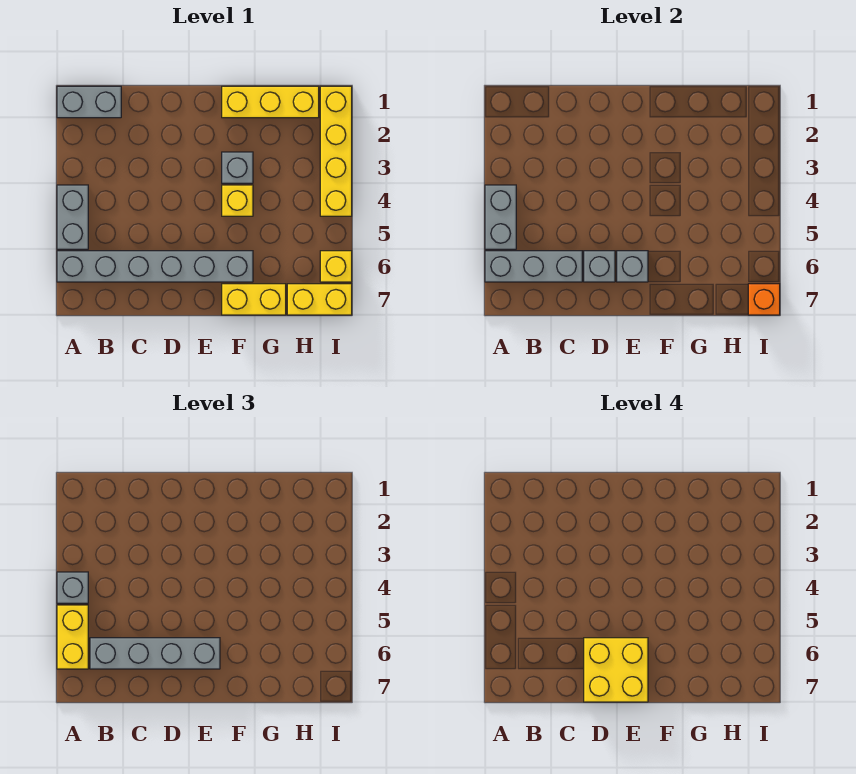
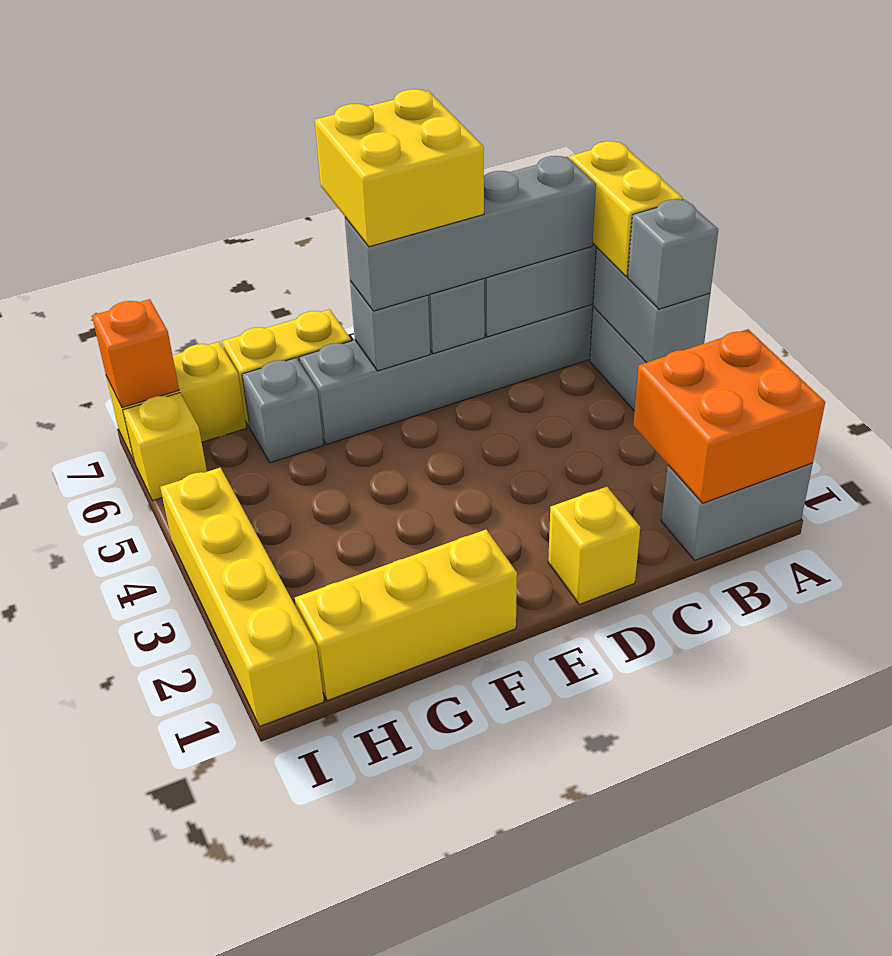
none -> orange brick A1:B2 level 2
grey brick F3 level 1 -> grey brick G6 level 1
yellow brick F4 level 1 -> yellow brick D1 level 1

